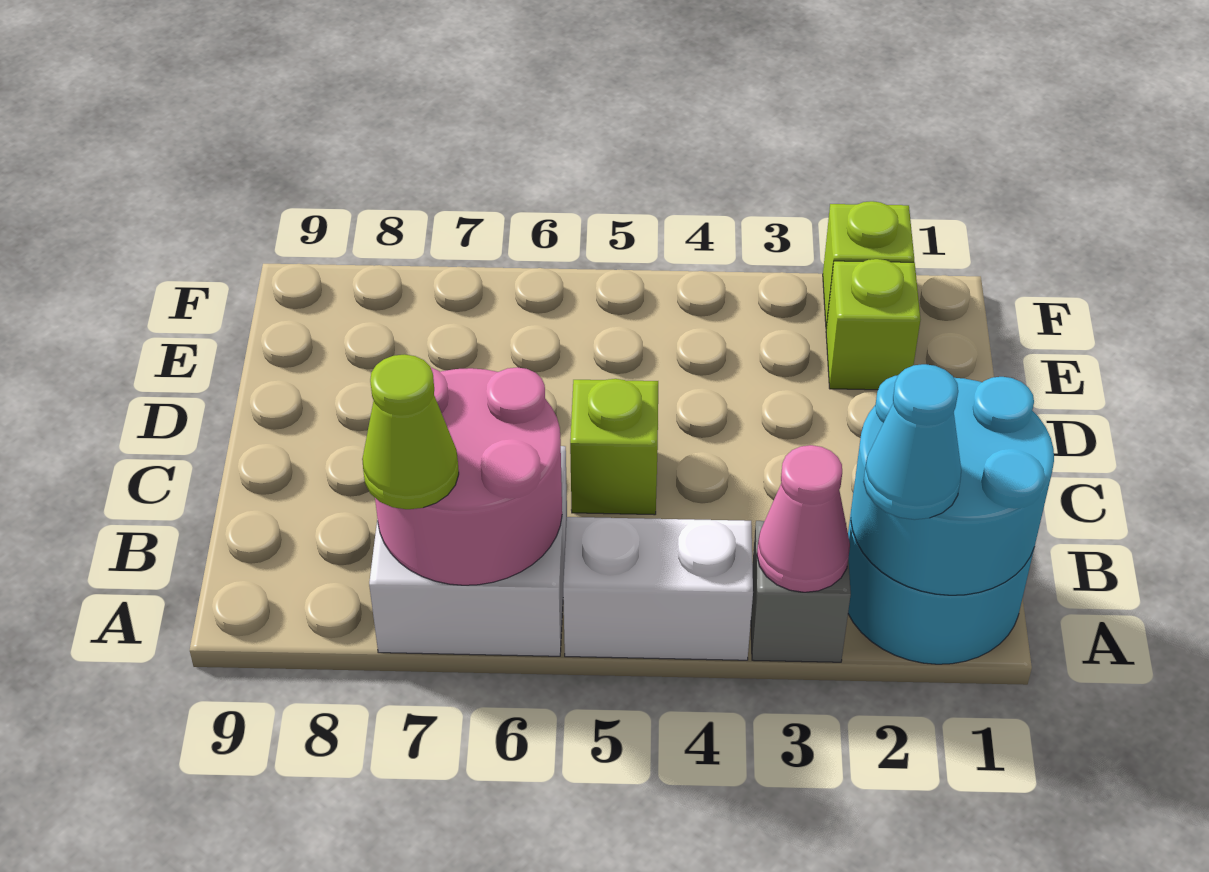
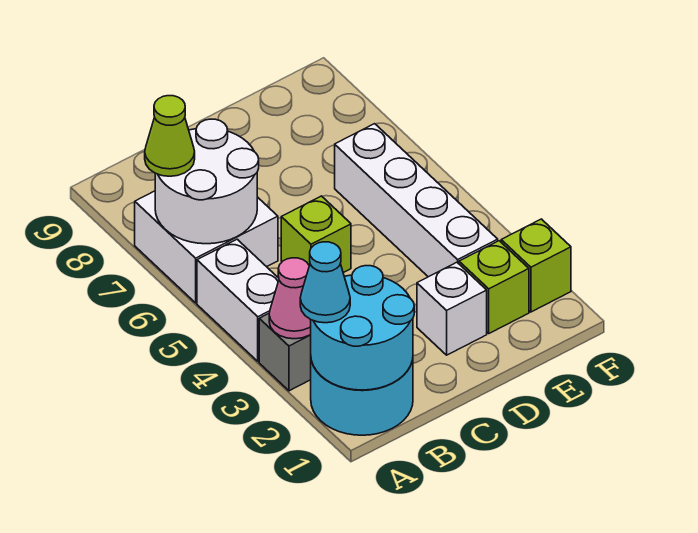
pink round brick A6:B7 level 2 -> white round brick A6:B7 level 2
none -> white brick D2 level 1
none -> white brick E3:E6 level 1

